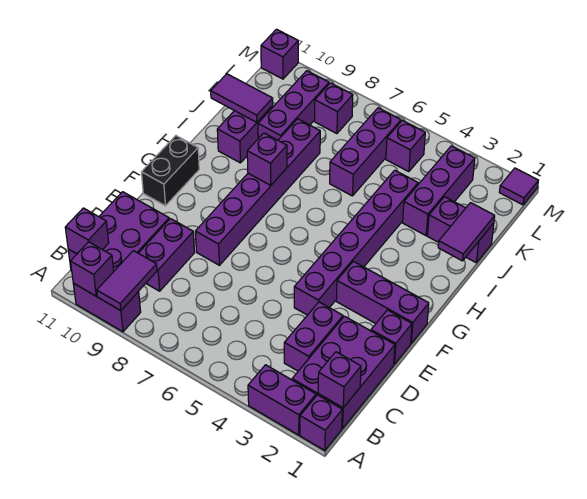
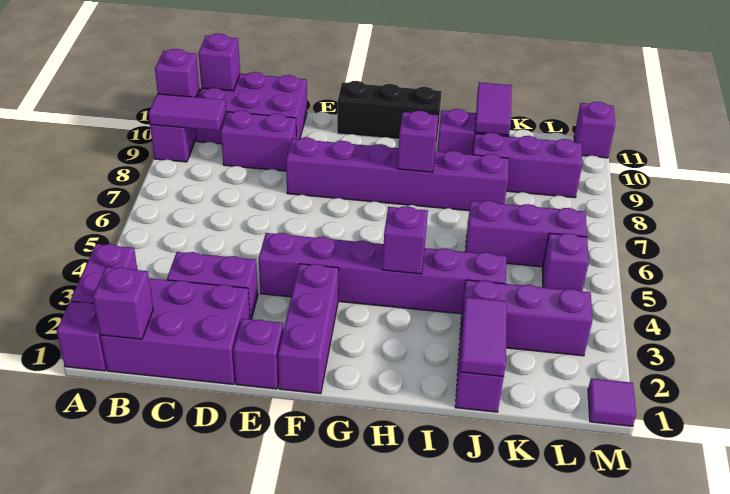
black brick F11:G11 level 1 -> black brick F11:H11 level 1
purple tile I1:J1 level 2 -> purple tile J1:J2 level 2
purple brick L8 level 1 -> purple brick H4 level 2

